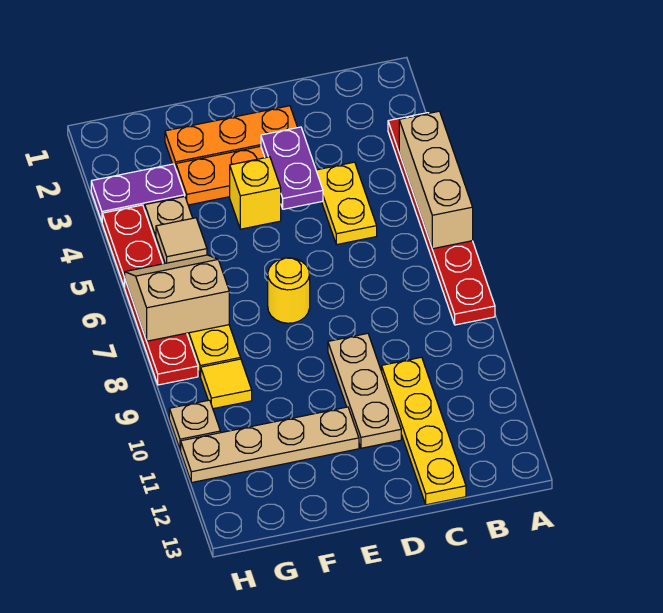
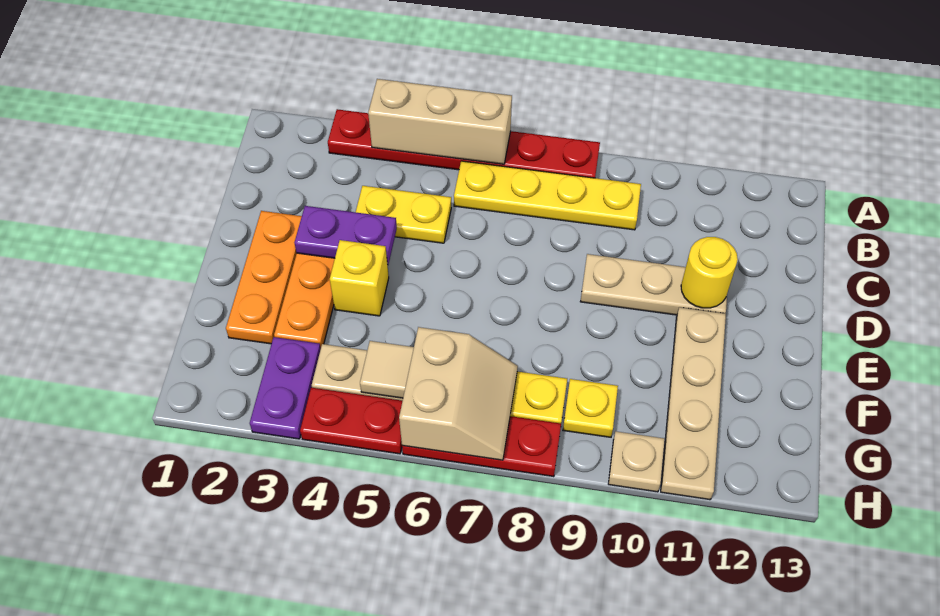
yellow plate C10:C13 level 1 -> yellow plate B6:B9 level 1
yellow round brick E7 level 1 -> yellow round brick D11 level 2
tan slope G6:H7 level 2 top 7 -> tan slope G6:H7 level 2 top 6
yellow tile G9 level 1 -> yellow plate G9 level 1

